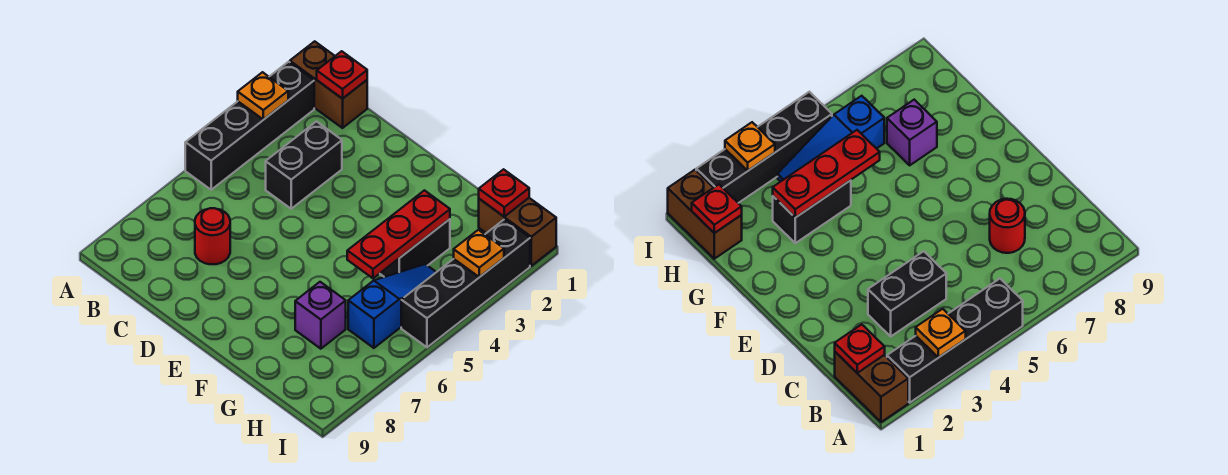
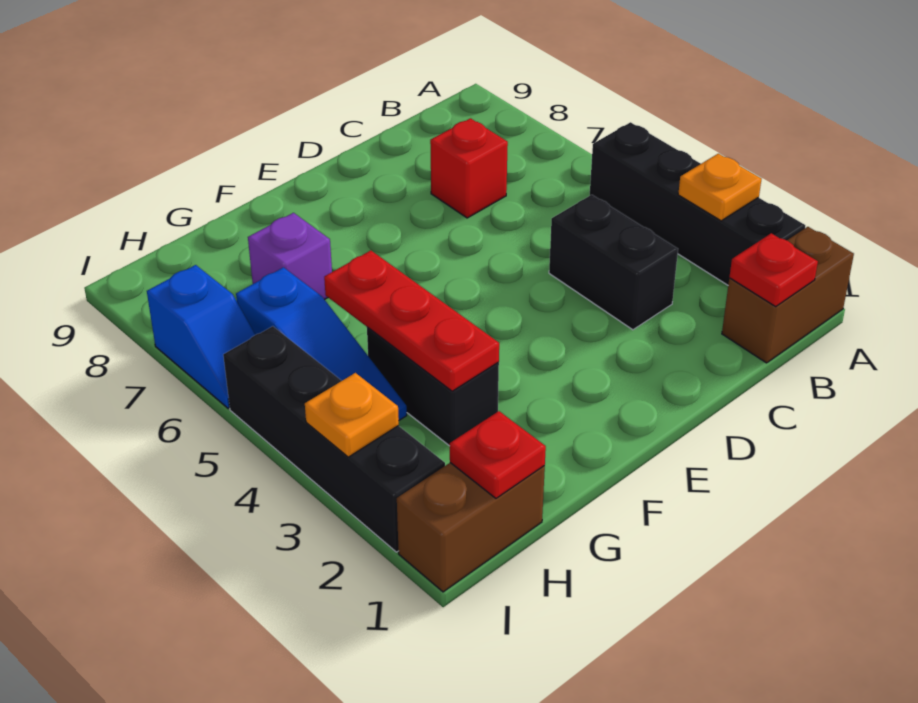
red round brick C7 level 1 -> red brick C7 level 1
none -> blue slope I6:I7 level 1 top 7

